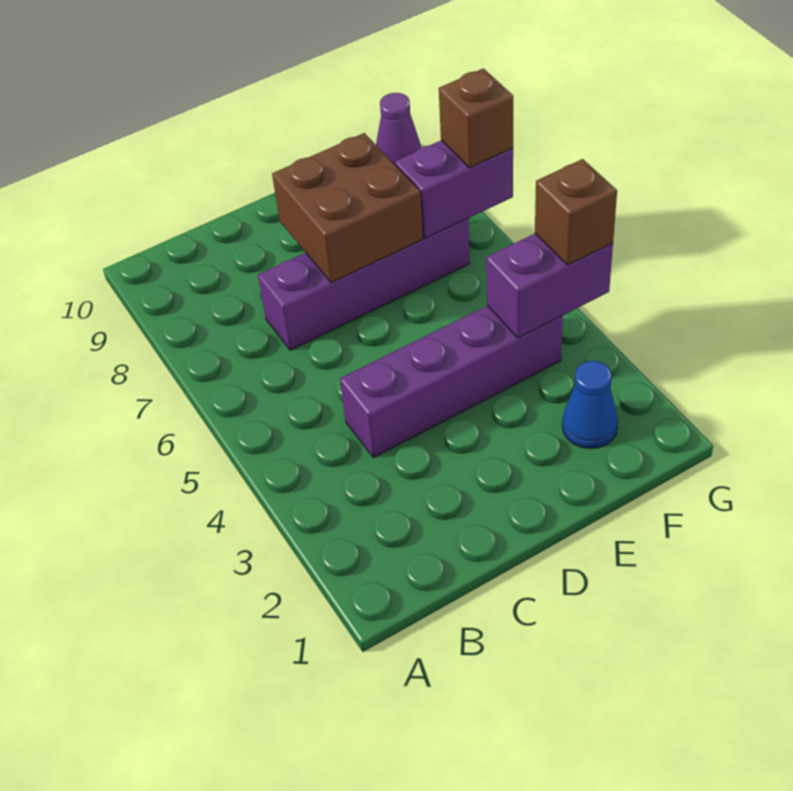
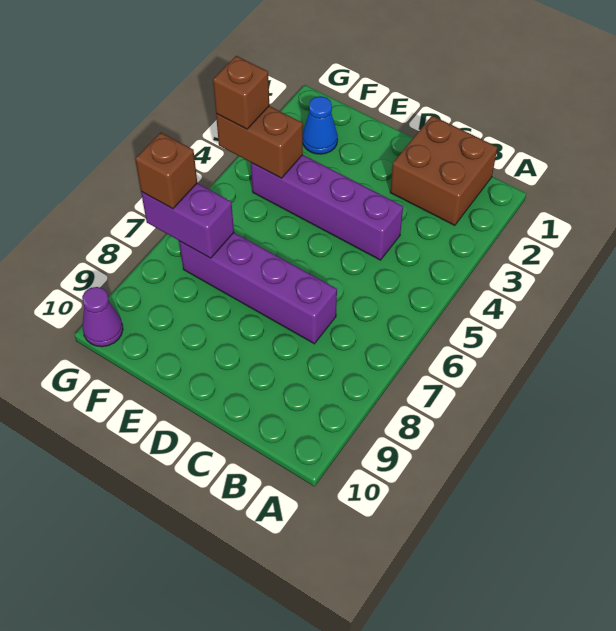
brown brick D7:E8 level 2 -> brown brick B1:C2 level 1
purple brick F4:G4 level 2 -> brown brick F4:G4 level 2

